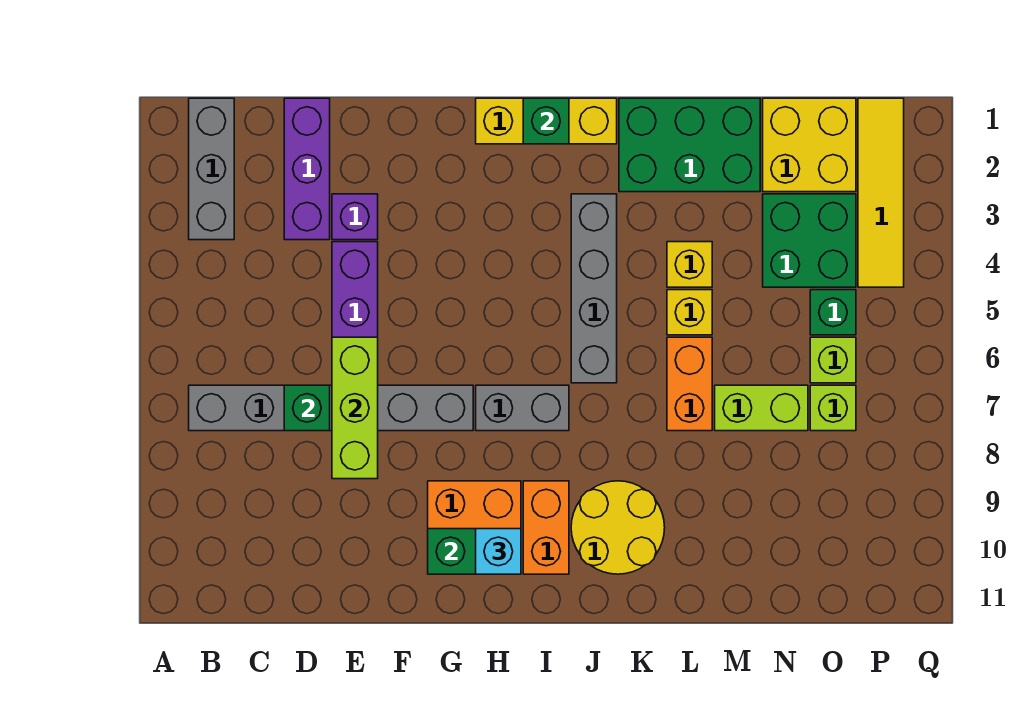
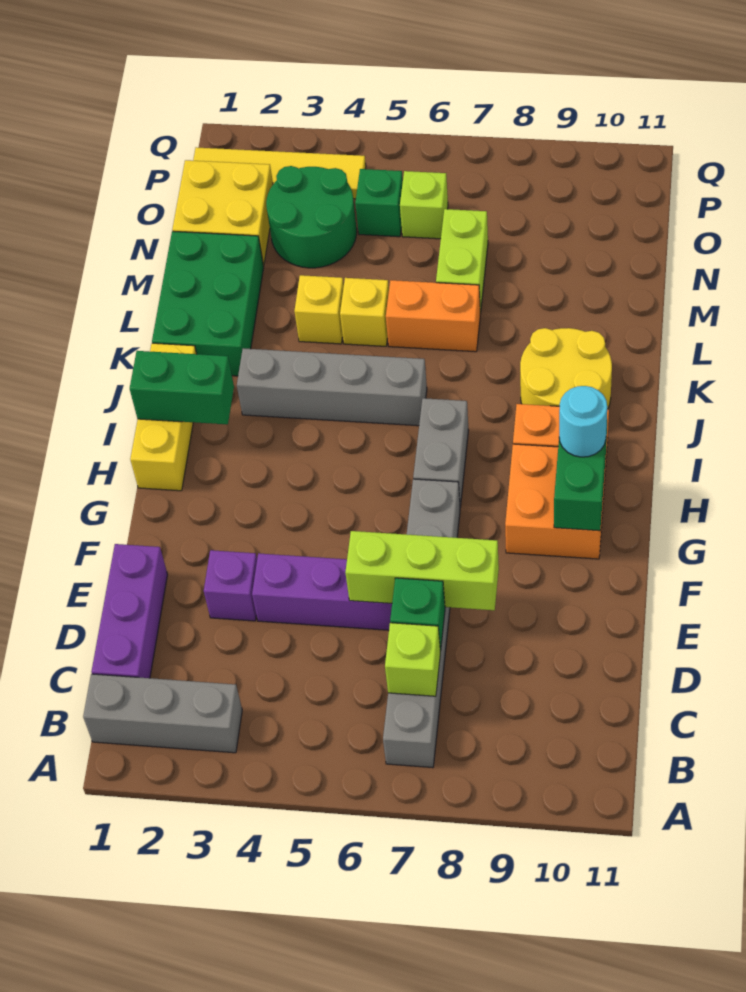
purple brick D1:D3 level 1 -> purple brick C1:E1 level 1
cyan brick H10 level 3 -> cyan round brick H10 level 3
green brick I1 level 2 -> green brick I1:I2 level 2
green brick N3:O4 level 1 -> green round brick N3:O4 level 1
lime brick O7 level 1 -> lime brick C7 level 2

